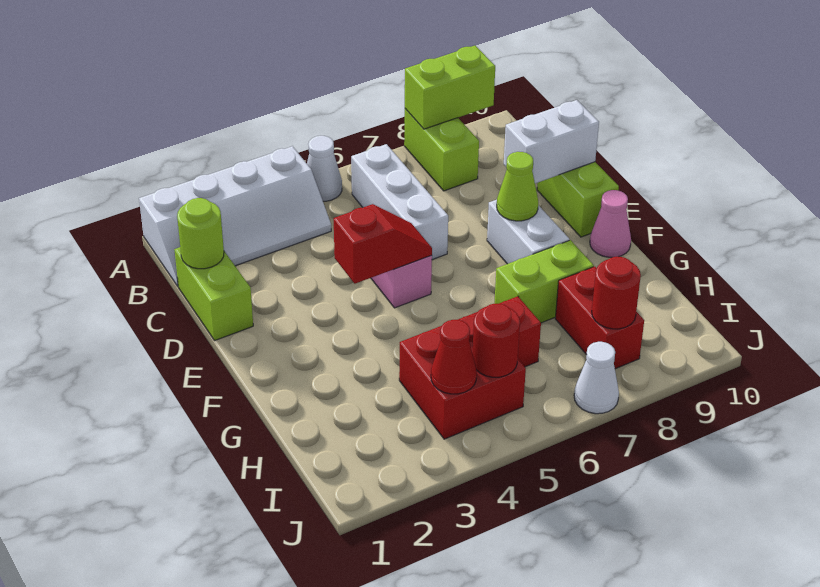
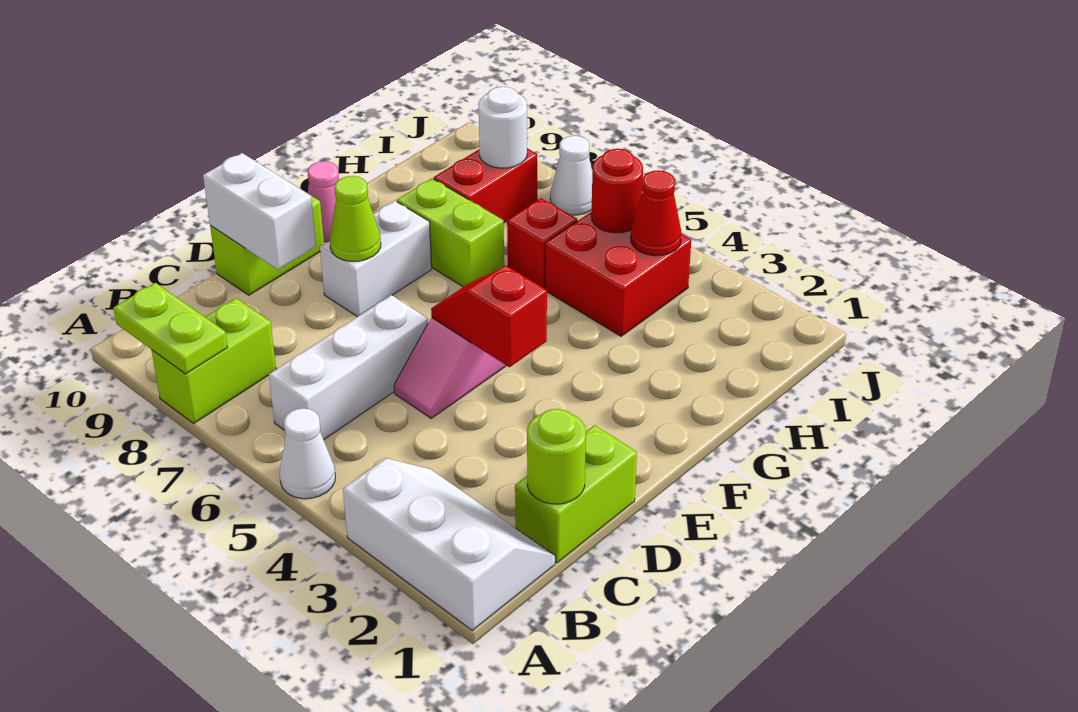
white slope A1:B4 level 1 top A -> white slope A1:B3 level 1 top A
lime brick A8:A9 level 2 -> lime plate A8:A9 level 2
red round brick I8 level 2 -> white round brick I8 level 2

